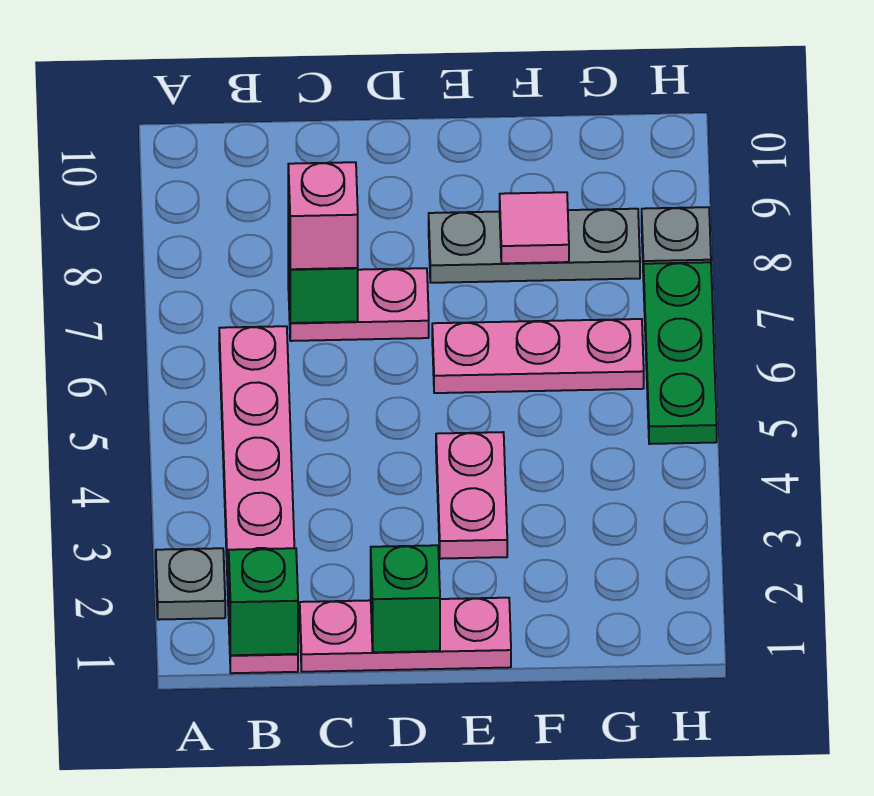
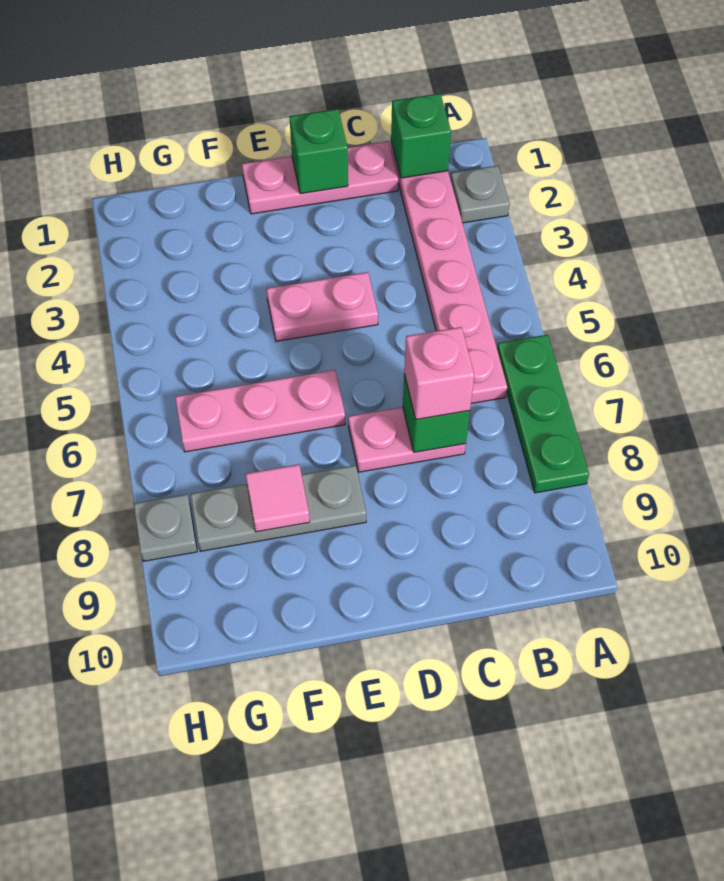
pink plate E3:E4 level 1 -> pink plate D4:E4 level 1
green plate H5:H7 level 1 -> green plate A6:A8 level 1

